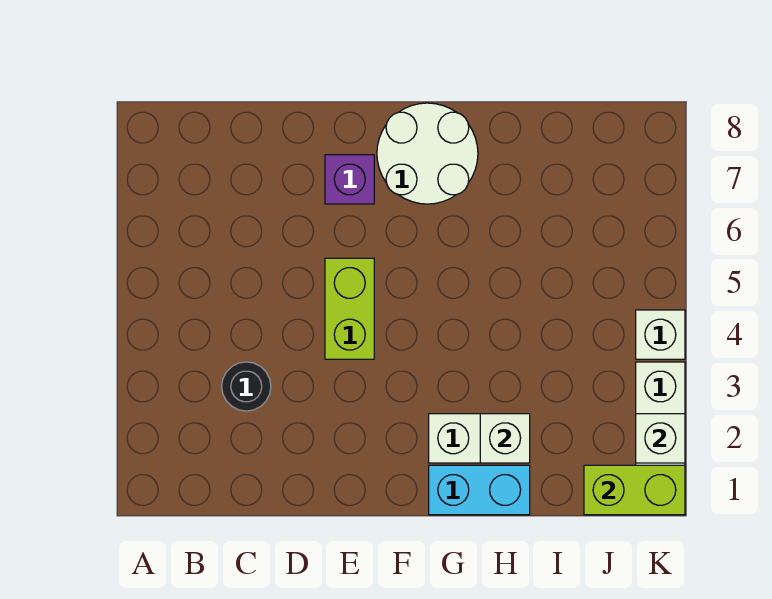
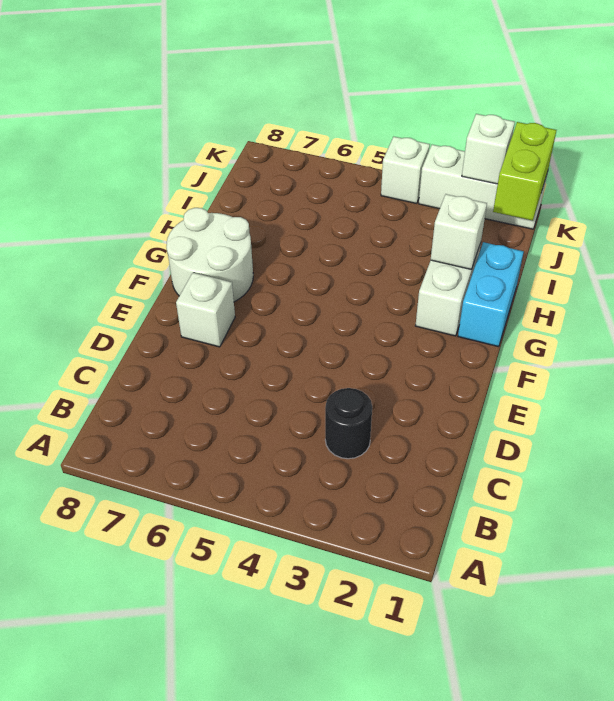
lime brick E4:E5 level 1 -> none
purple brick E7 level 1 -> white brick E7 level 1

